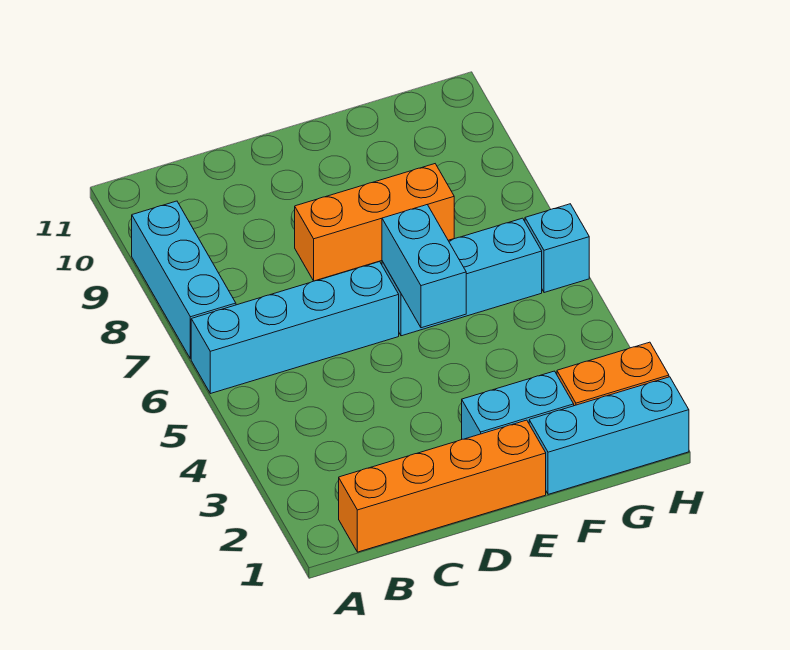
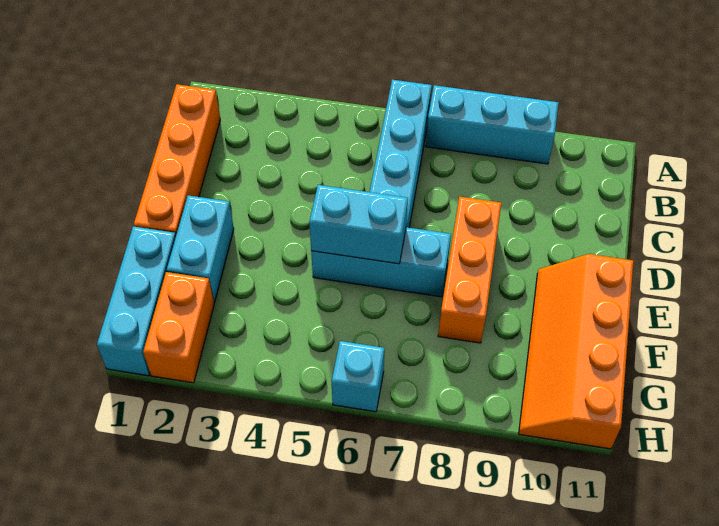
cyan brick E6:G6 level 1 -> cyan brick E5:E7 level 1
none -> orange slope E10:H11 level 1 top 11

